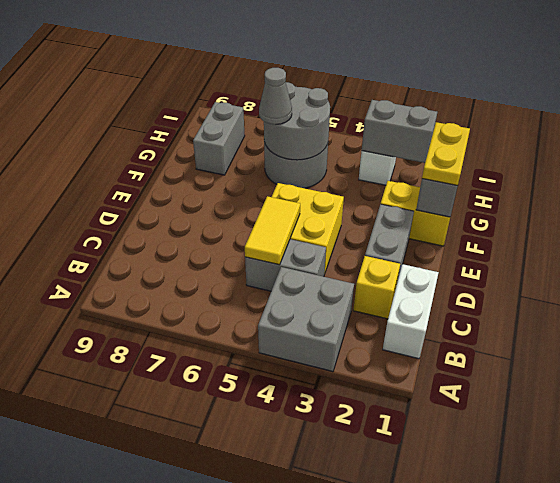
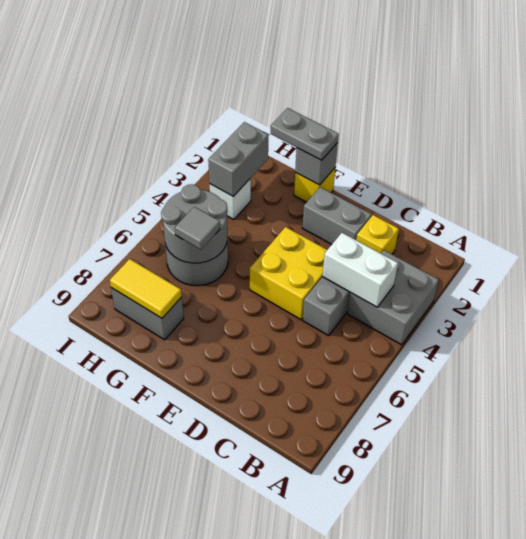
white brick B1:C1 level 1 -> white brick B4:C4 level 2
yellow tile C5:D5 level 2 -> yellow tile G8:H8 level 2
yellow brick F1:F2 level 1 -> yellow brick F1 level 1
yellow plate F1:G1 level 3 -> grey plate F1:G1 level 3
grey cone G6 level 3 -> grey tile G6 level 3

